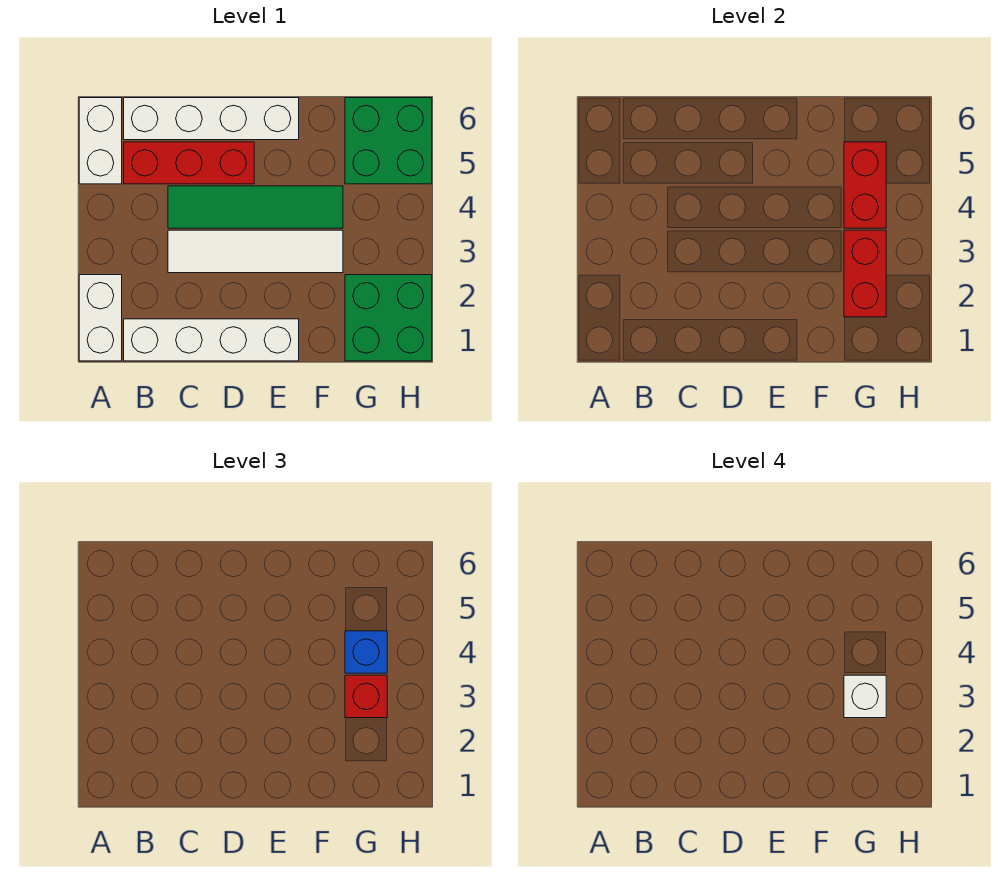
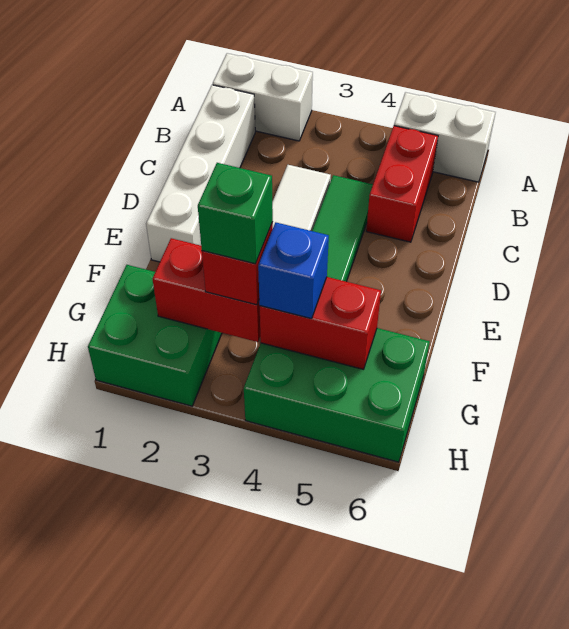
red brick B5:D5 level 1 -> red brick B5:C5 level 1
white brick B6:E6 level 1 -> none
white brick G3 level 4 -> green brick G3 level 4
green brick G5:H6 level 1 -> green brick G4:H6 level 1

